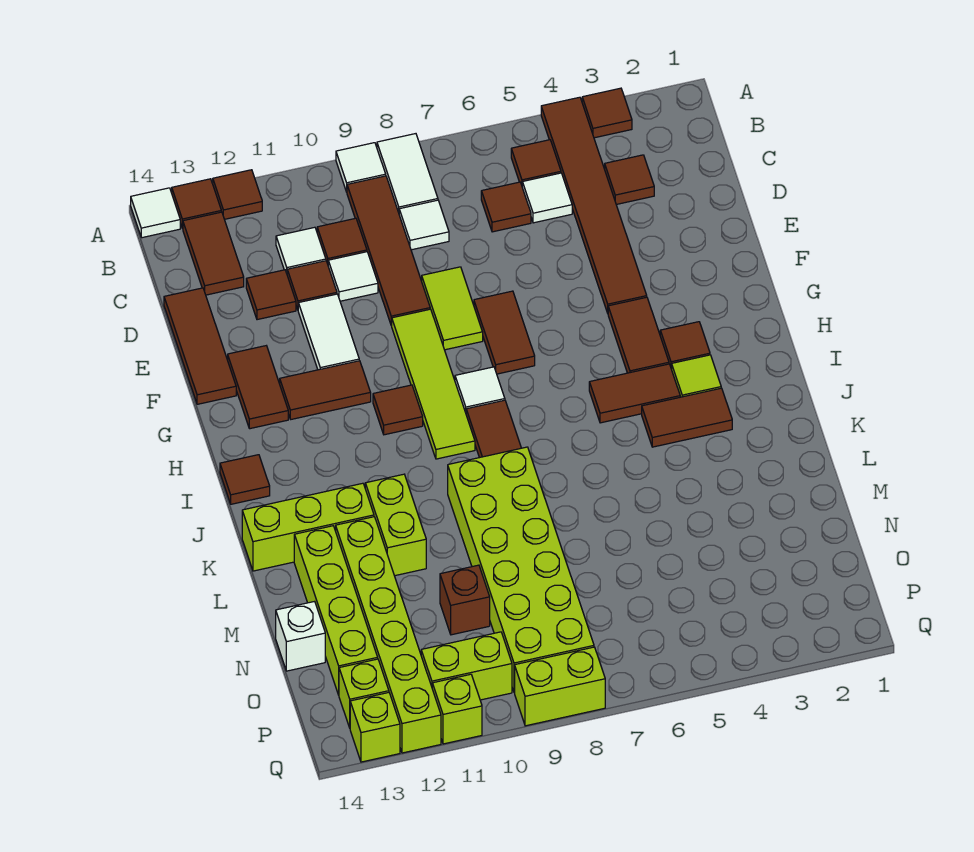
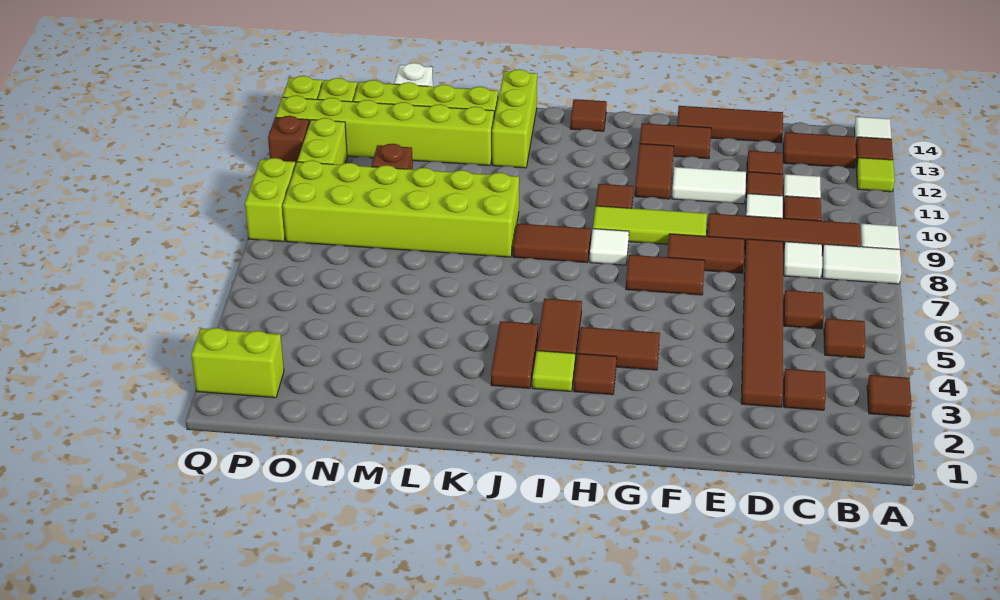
brown tile A4:F4 level 1 -> brown tile D3:D8 level 1
brown tile A12 level 1 -> lime tile A12 level 1
white tile C5 level 1 -> none
lime tile E8:F8 level 1 -> brown tile E8:F8 level 1
lime tile F9:I9 level 1 -> lime tile F9:H9 level 1
lime brick K11:L11 level 1 -> lime brick P2:Q2 level 1
lime brick Q11 level 1 -> brown brick Q11 level 1

